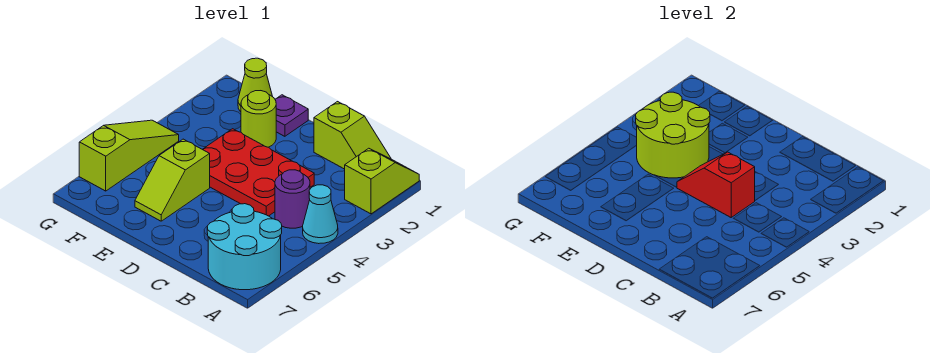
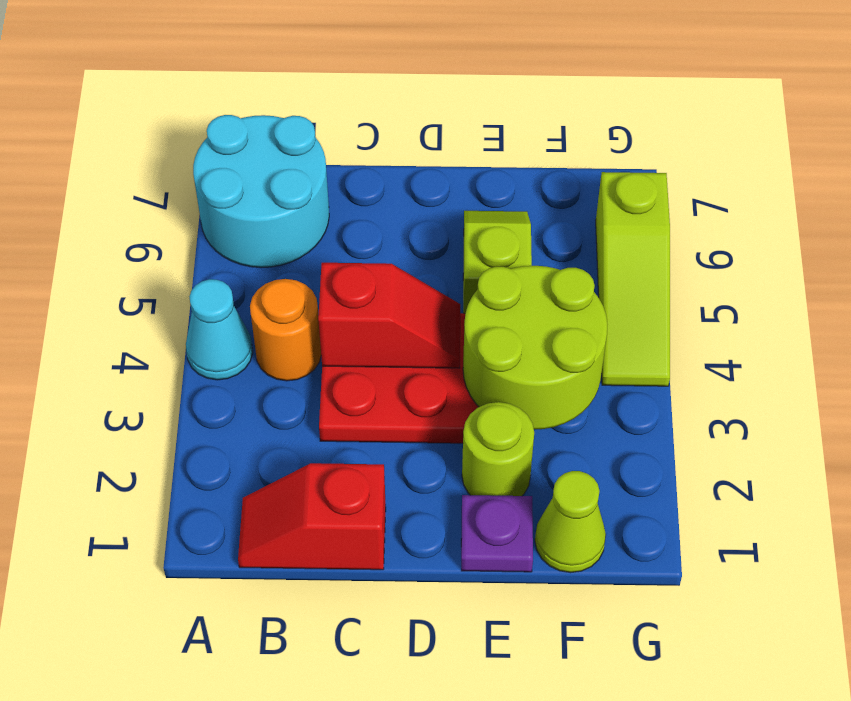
lime slope A1:A2 level 1 top 2 -> none
lime slope B1:C1 level 1 top C -> red slope B1:C1 level 1 top C
purple round brick B4 level 1 -> orange round brick B4 level 1

